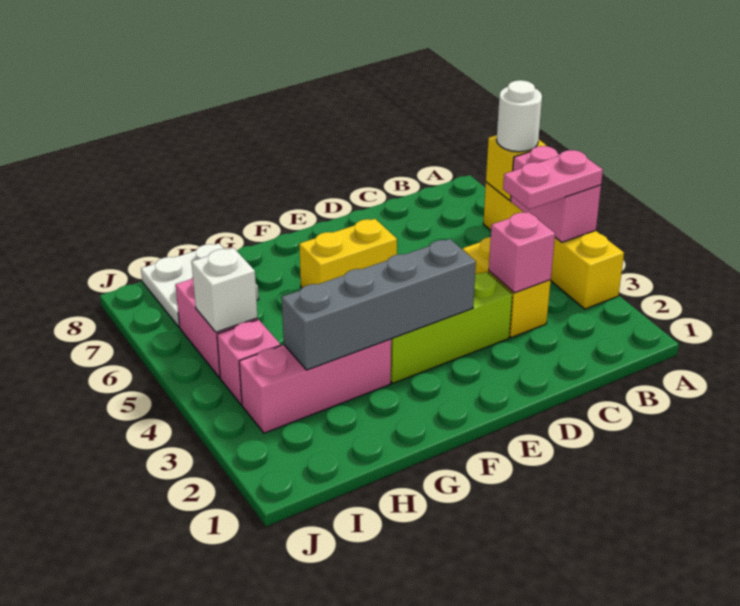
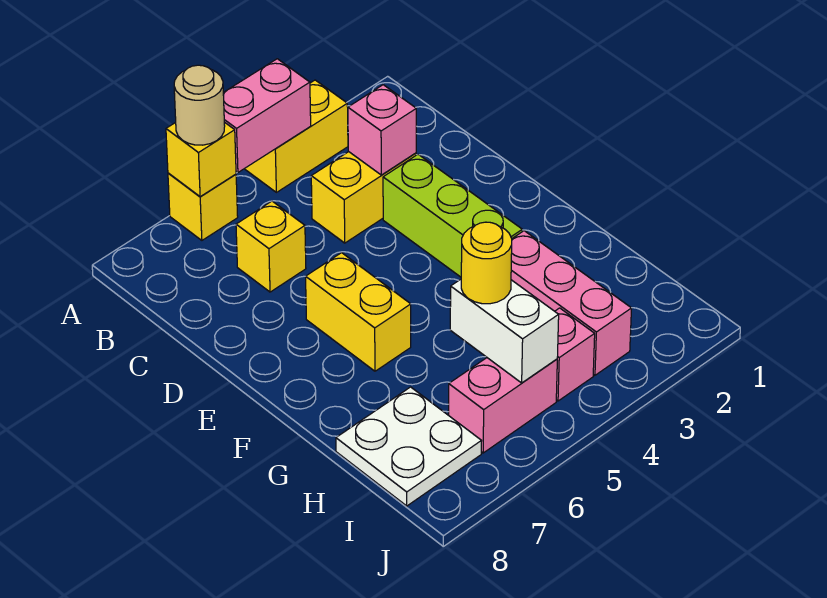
pink plate A4:B4 level 3 -> none
white round brick A6 level 3 -> tan round brick A6 level 3
none -> yellow brick C6 level 1
grey brick E3:H3 level 2 -> none
none -> yellow round brick H5 level 3
white brick I5 level 2 -> white brick H5:I5 level 2

